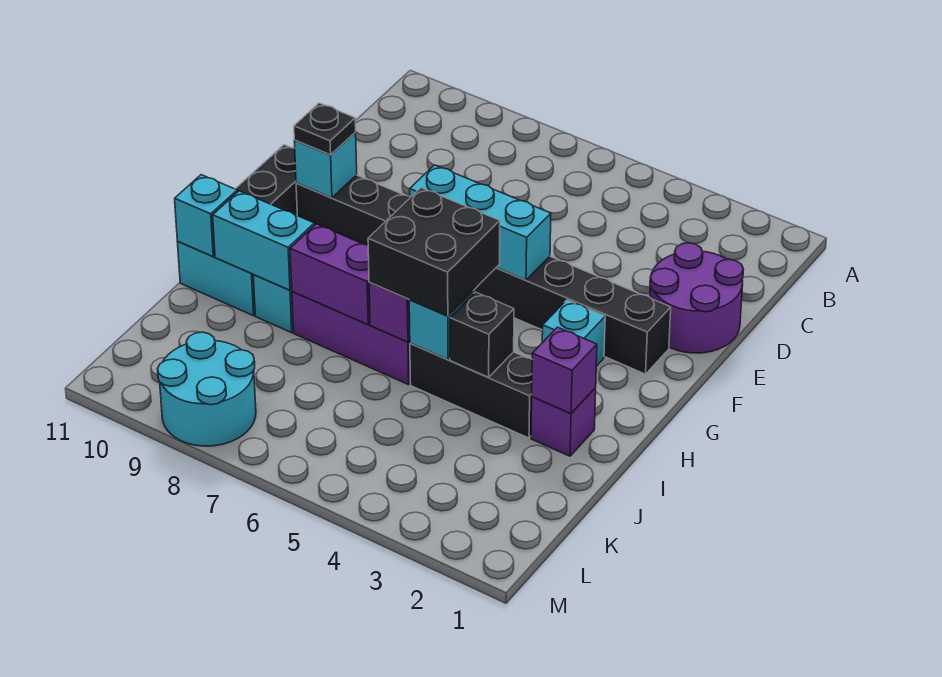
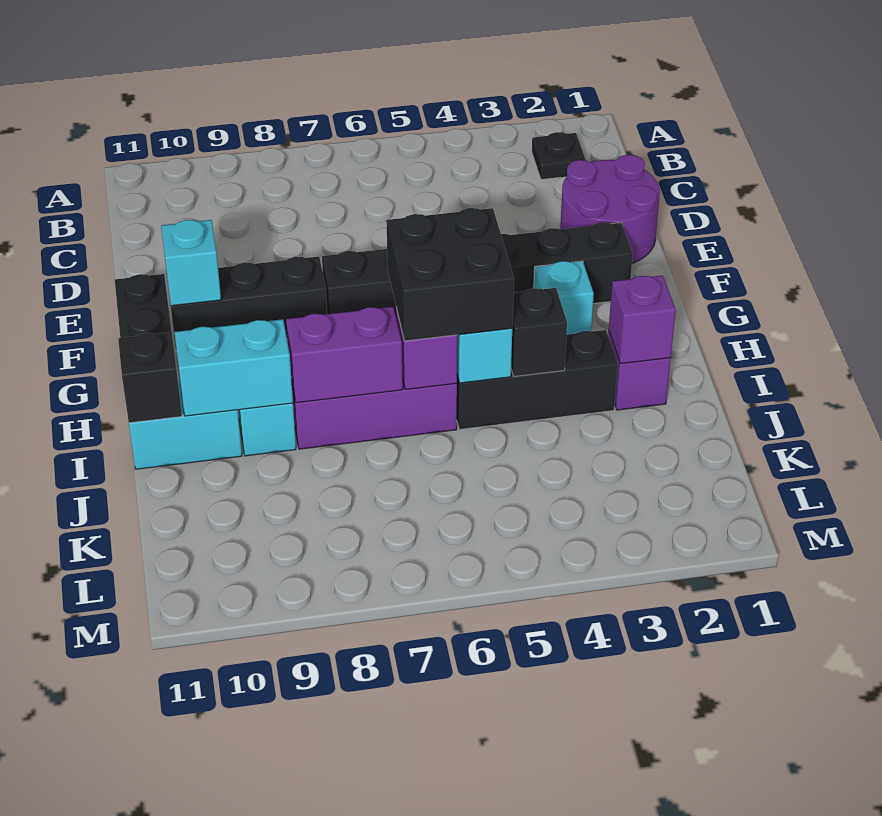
cyan brick F5:F7 level 2 -> none
black plate F10 level 3 -> black plate B2 level 1
cyan brick I11 level 2 -> black brick I11 level 2
cyan round brick L8:M9 level 1 -> none

